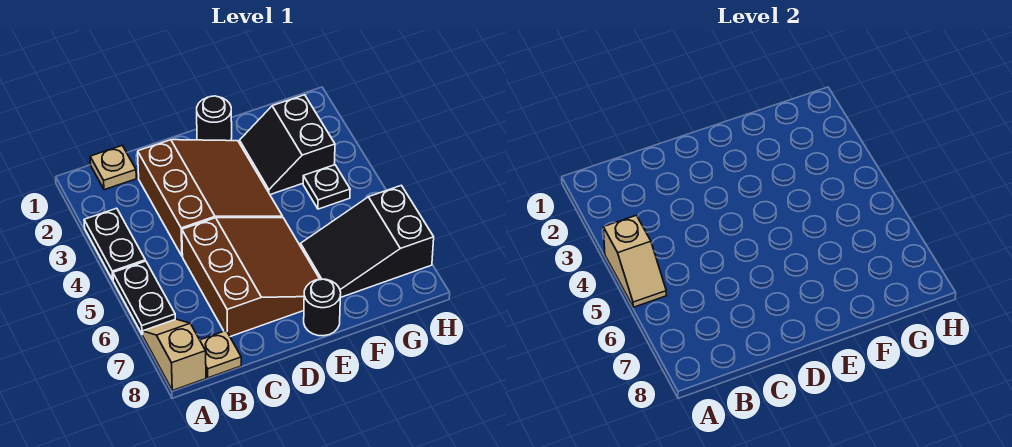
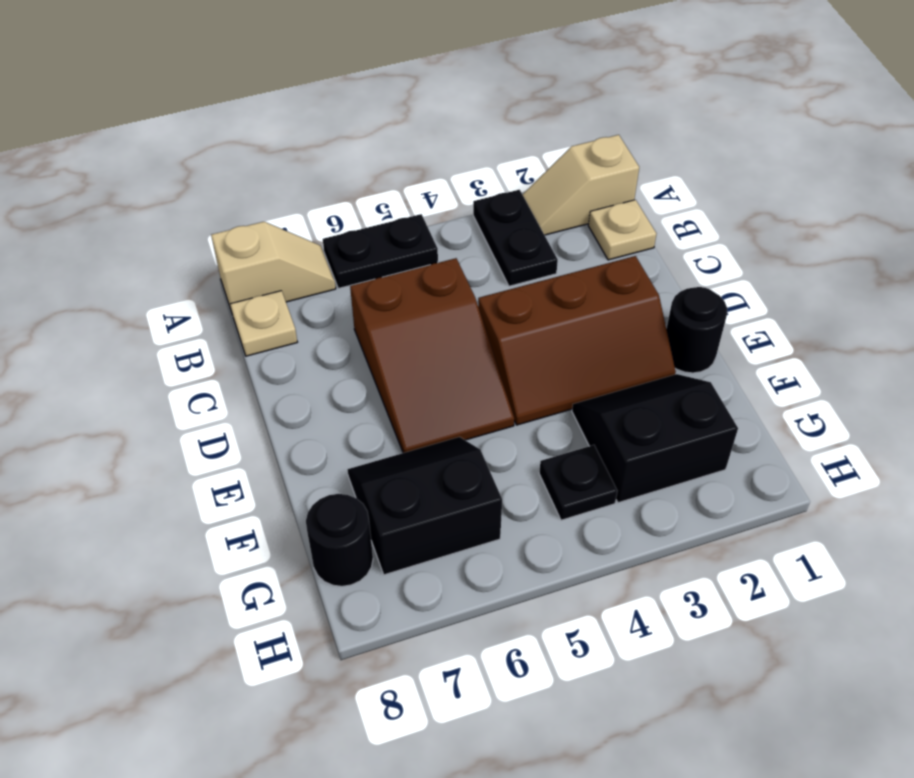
black plate A3:A4 level 1 -> black plate A3:B3 level 1
tan slope A4:A5 level 2 top 4 -> tan slope A1:A2 level 1 top 1
brown slope C2:E4 level 1 top C -> brown slope D2:E4 level 1 top D
brown slope C5:E7 level 1 top C -> brown slope C5:E6 level 1 top C
black round brick E8 level 1 -> black round brick G8 level 1
black slope F6:H7 level 1 top H -> black slope F6:G7 level 1 top G

